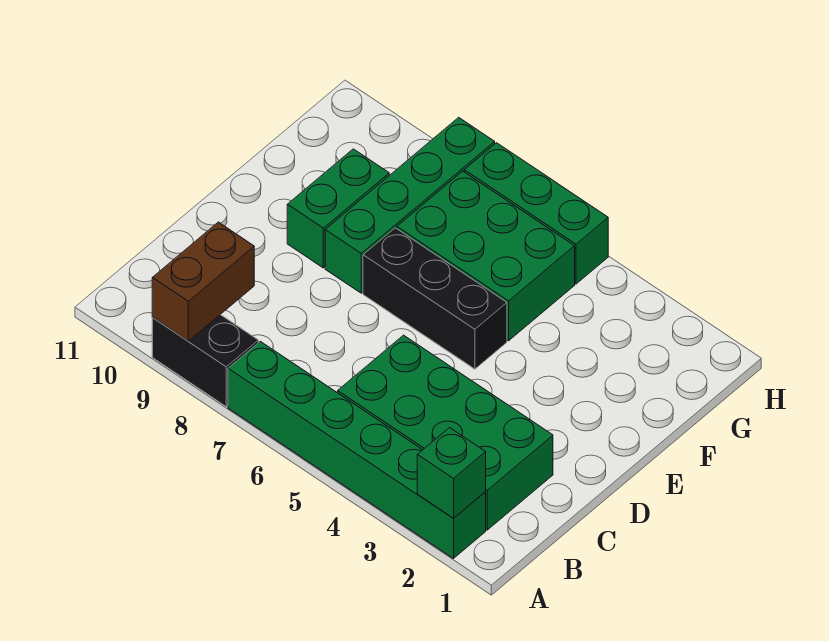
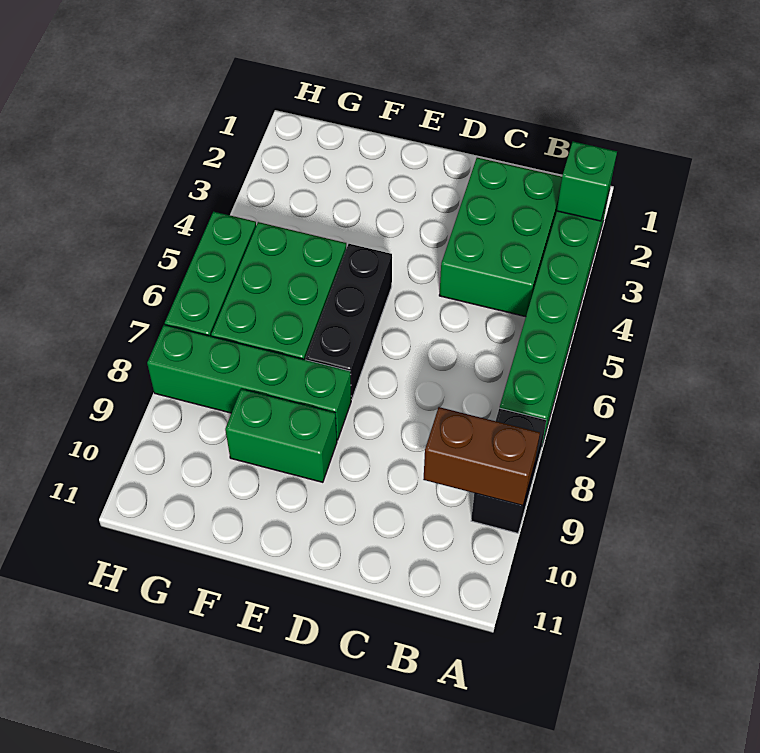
green brick B2:C5 level 1 -> green brick B2:C4 level 1

